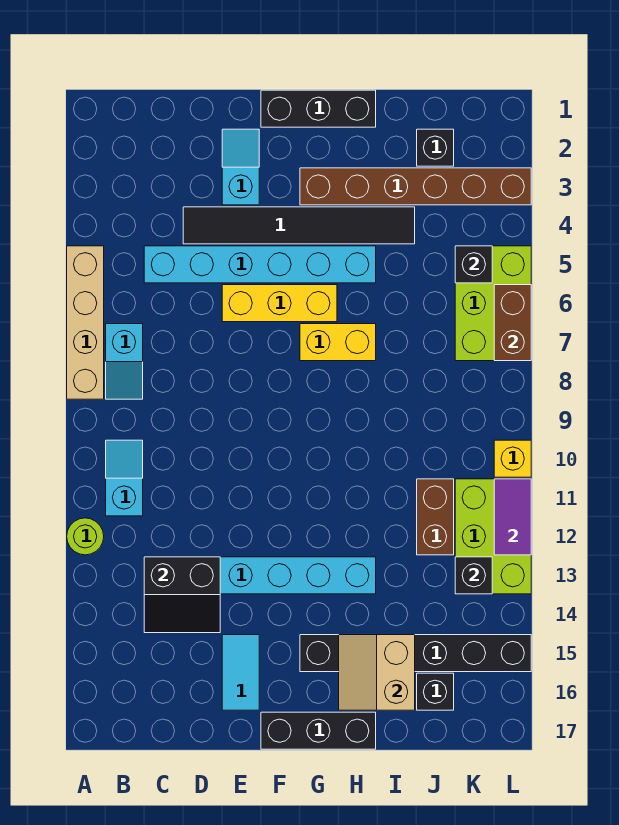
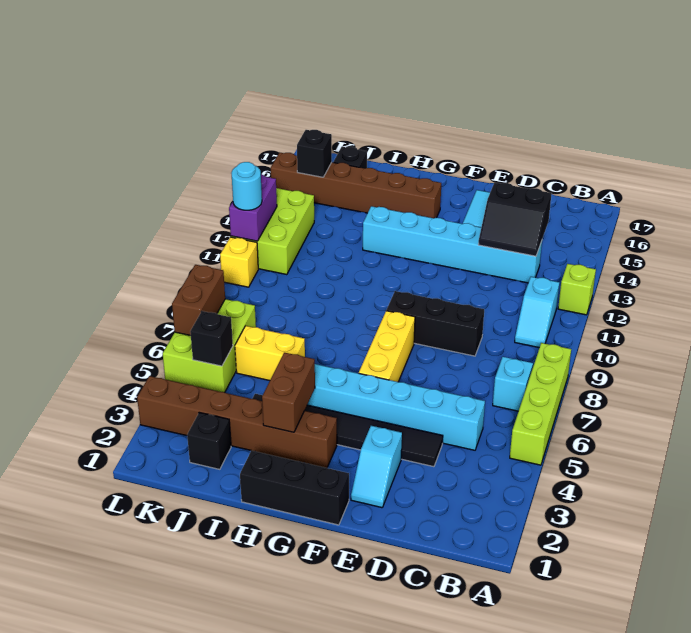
tan brick A5:A8 level 1 -> lime brick A5:A8 level 1
lime round brick A12 level 1 -> lime brick A12 level 1
black slope C13:D14 level 2 top 13 -> black slope C13:D14 level 2 top 14
yellow brick E6:G6 level 1 -> yellow brick F6:F8 level 1
black brick F17:H17 level 1 -> black brick D9:F9 level 1
yellow brick G7:H7 level 1 -> yellow brick I6:J6 level 1
black brick G15:L15 level 1 -> brown brick G15:L15 level 1
tan slope H15:I16 level 2 top I -> none
brown brick J11:J12 level 1 -> brown brick H3:H4 level 2
black brick K13 level 2 -> black brick K15 level 2
purple tile L11:L12 level 2 -> purple brick L11:L12 level 2
none -> cyan round brick L11 level 3

